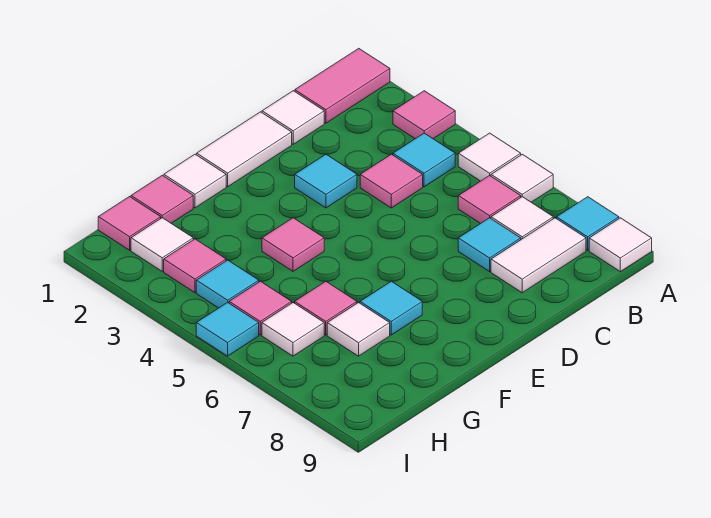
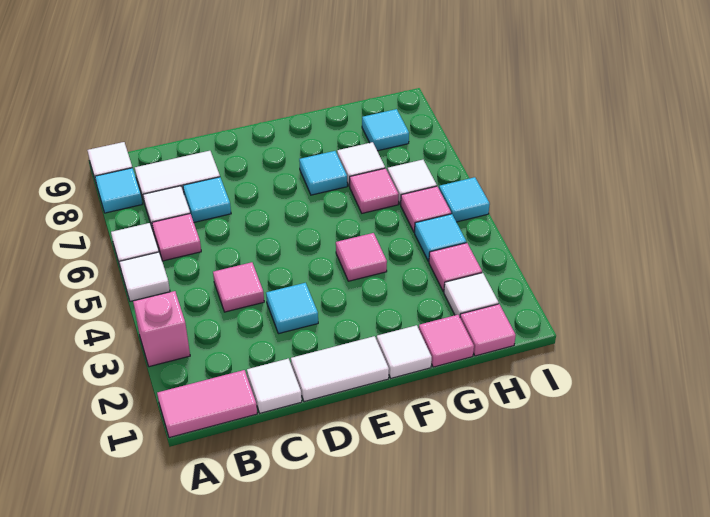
pink tile A3 level 1 -> pink brick A3 level 1
cyan tile B4 level 1 -> cyan tile H8 level 1

